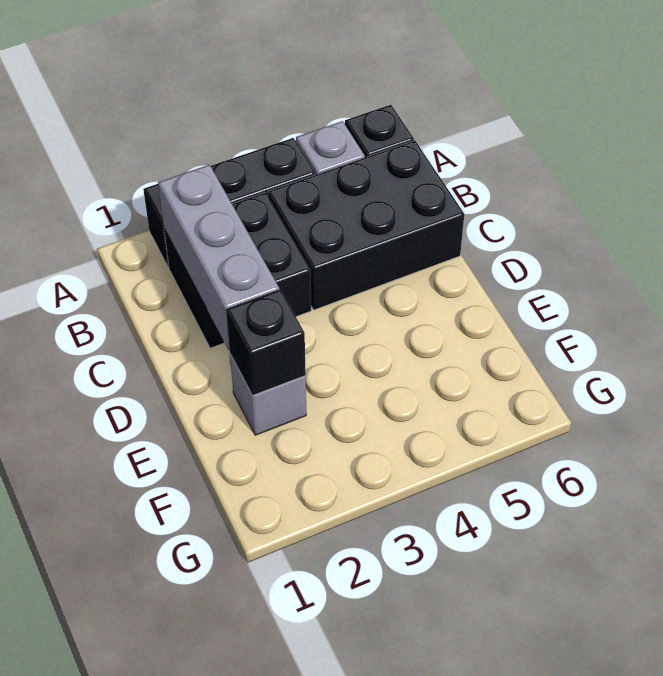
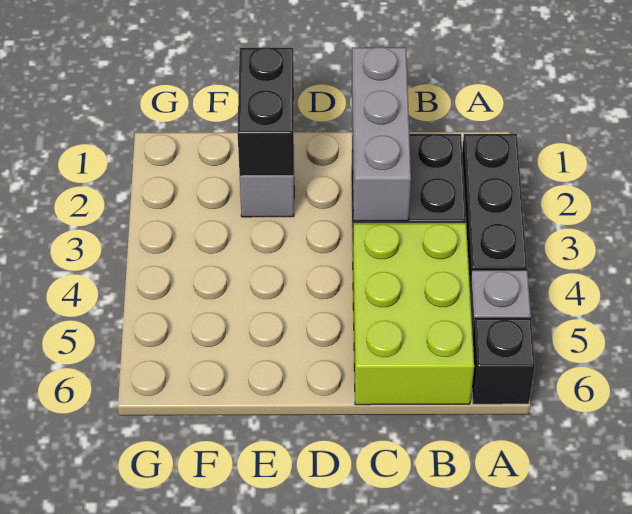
grey brick B2:D2 level 2 -> grey brick C1:C3 level 2
black brick B4:C6 level 1 -> lime brick B4:C6 level 1
black brick E2 level 2 -> black brick E1:E2 level 2

